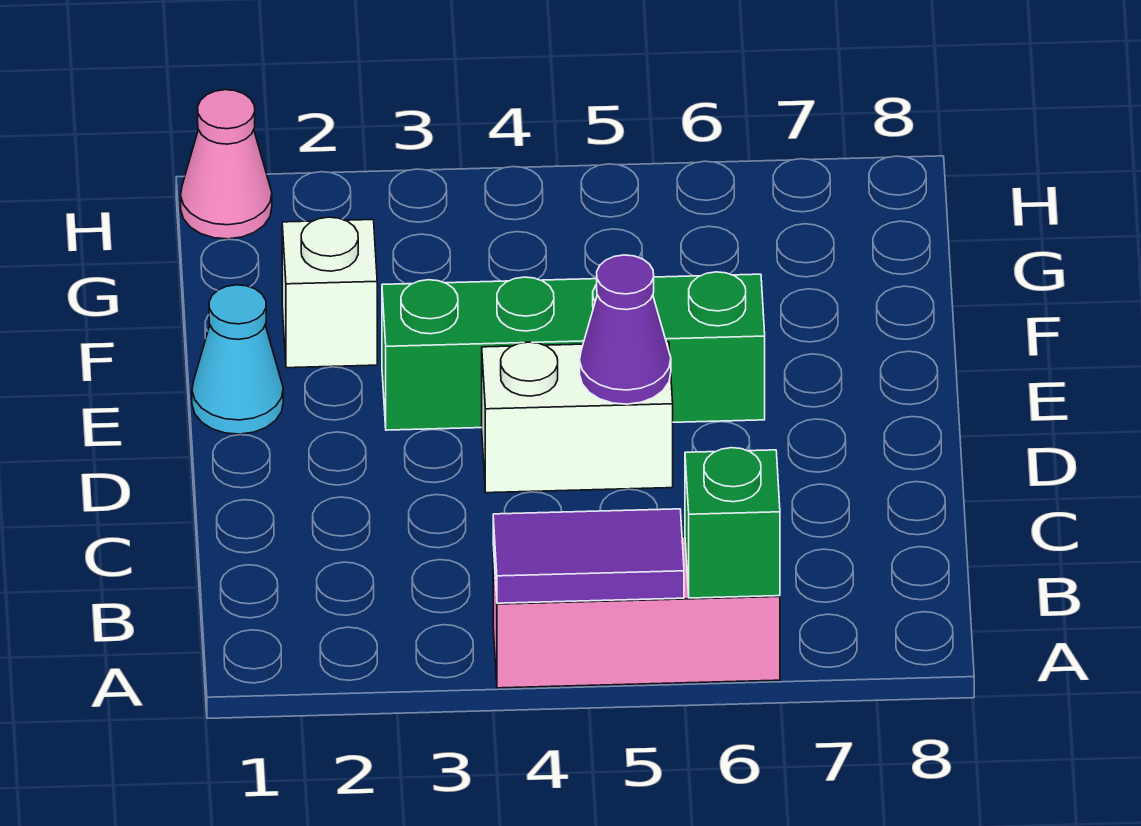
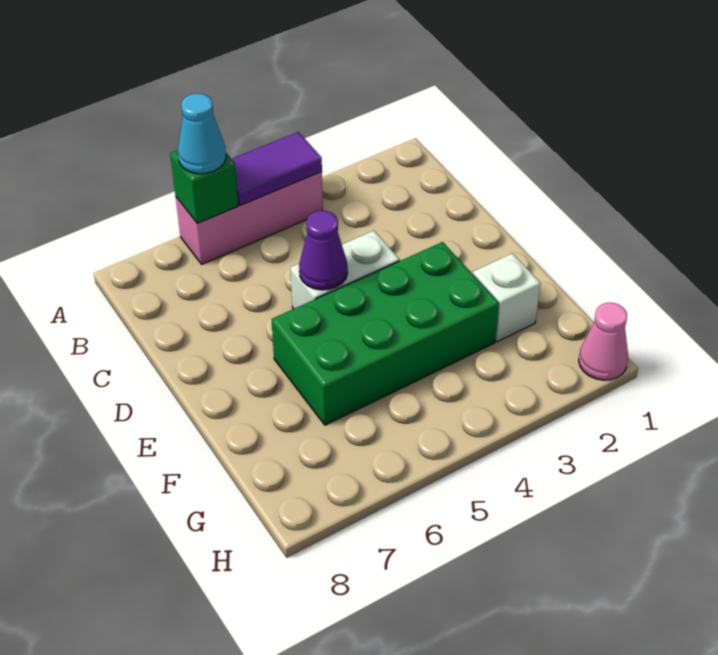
cyan cone E1 level 1 -> cyan cone A6 level 3
green brick E3:E6 level 1 -> green brick E3:F6 level 1

